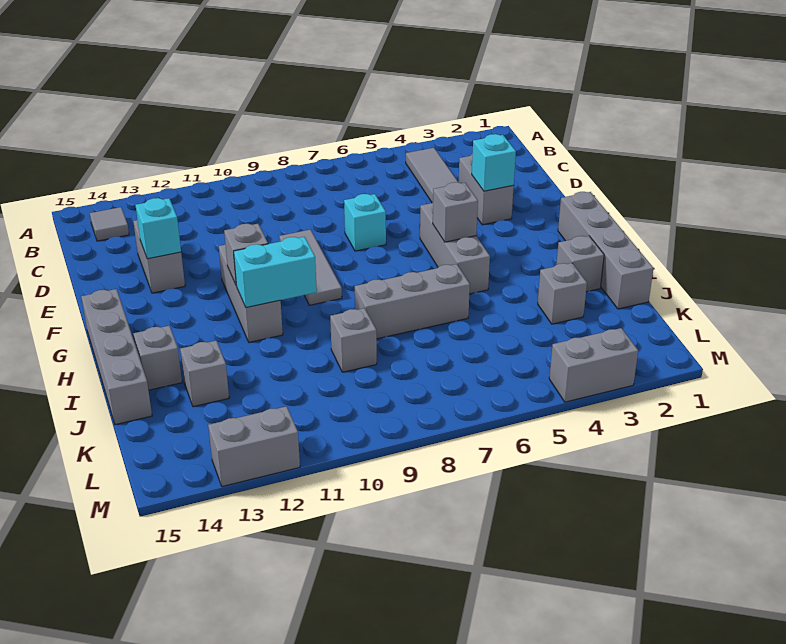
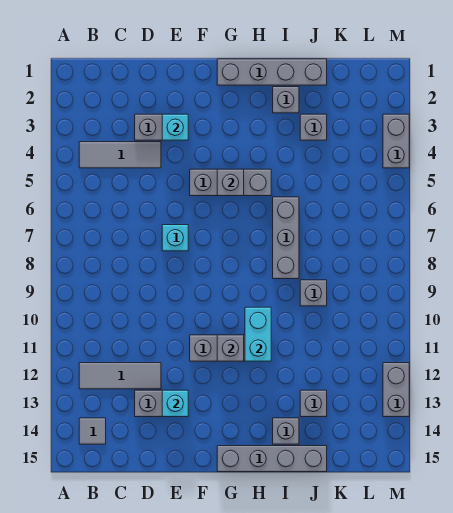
grey tile E9:G9 level 1 -> grey tile B12:D12 level 1

